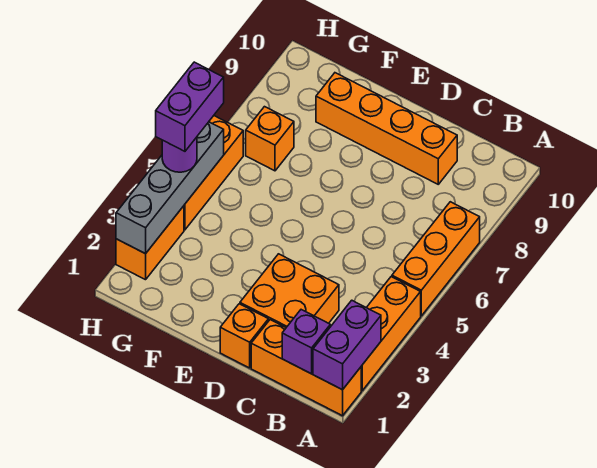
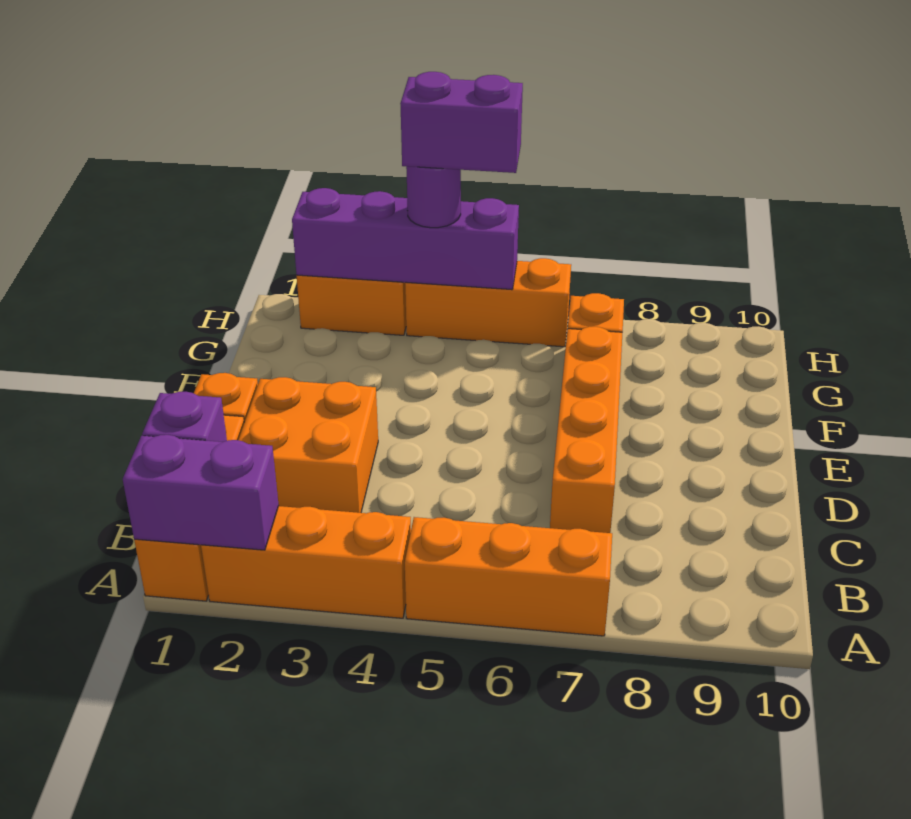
orange brick C9:F9 level 1 -> orange brick C7:F7 level 1
grey brick H2:H5 level 2 -> purple brick H2:H5 level 2

